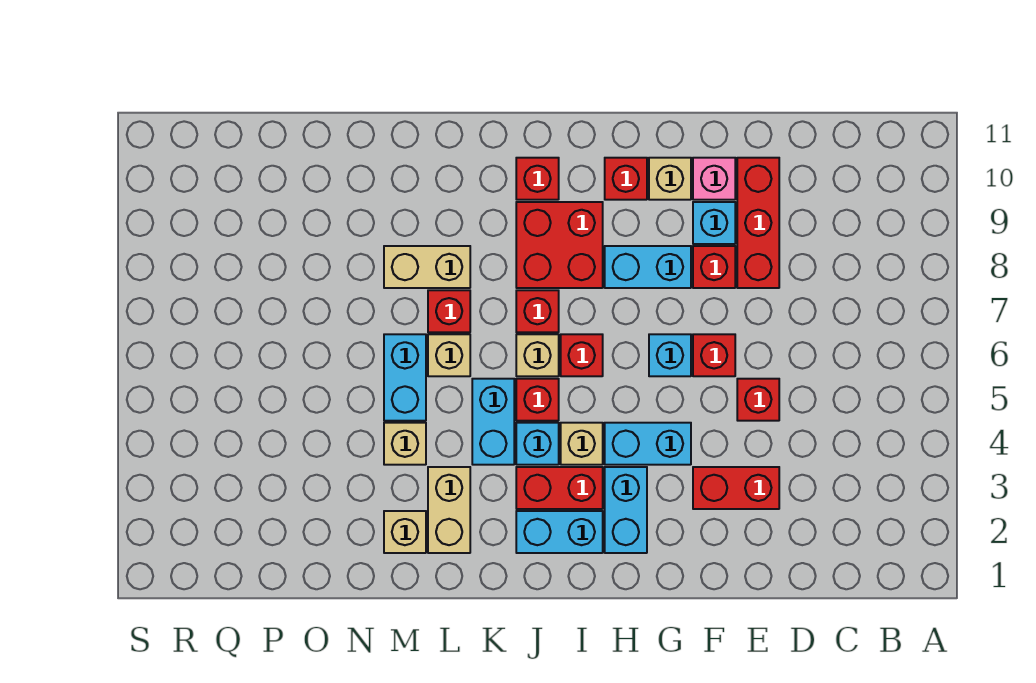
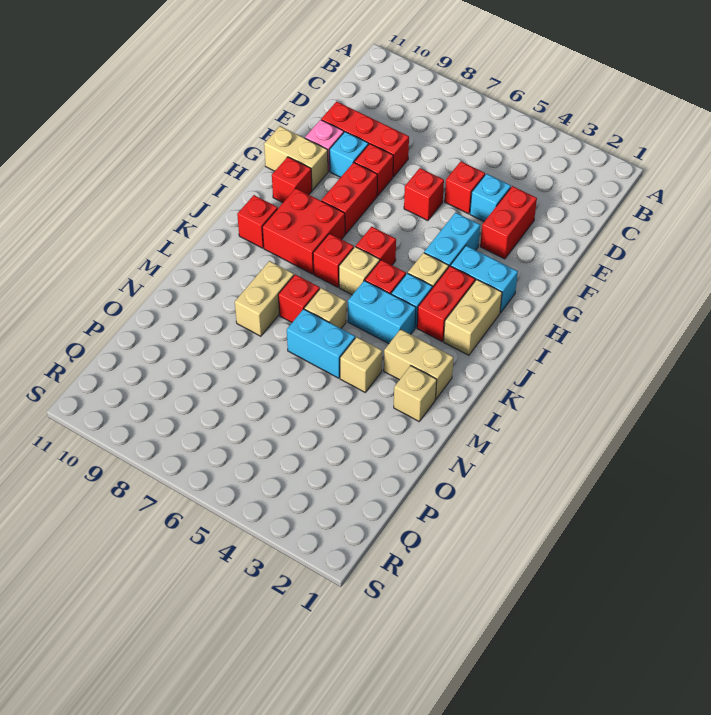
cyan brick G6 level 1 -> cyan brick E4 level 1
cyan brick G8:H8 level 1 -> red brick G8:H8 level 1
tan brick G10 level 1 -> tan brick G10:G11 level 1
cyan brick I2:J2 level 1 -> tan brick I2:J2 level 1

